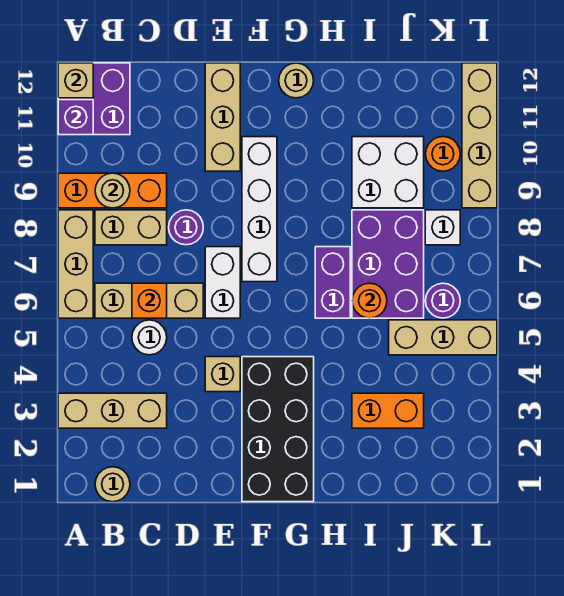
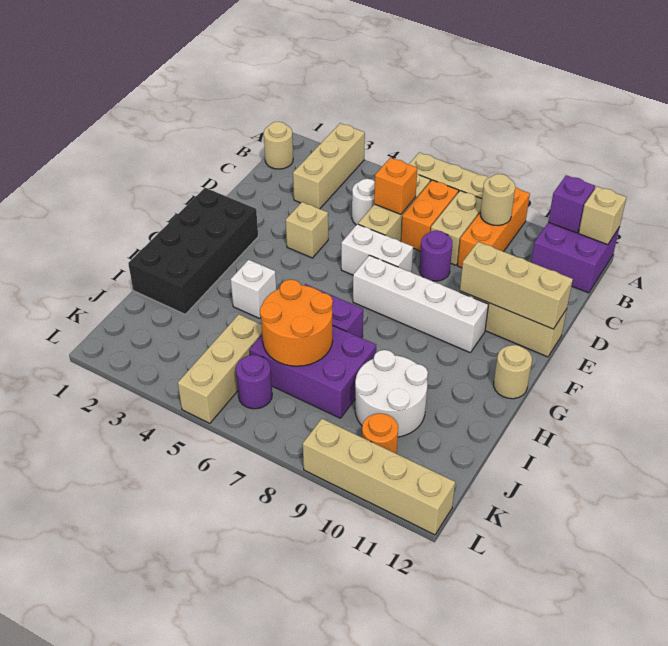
none -> tan brick E10:E12 level 2
black brick F1:G4 level 1 -> black brick F1:I2 level 1
orange brick I3:J3 level 1 -> orange brick B7:C7 level 1
orange round brick I6 level 2 -> orange round brick I6:J7 level 2
white brick I9:J10 level 1 -> white round brick I9:J10 level 1
white brick K8 level 1 -> white brick H4 level 1

